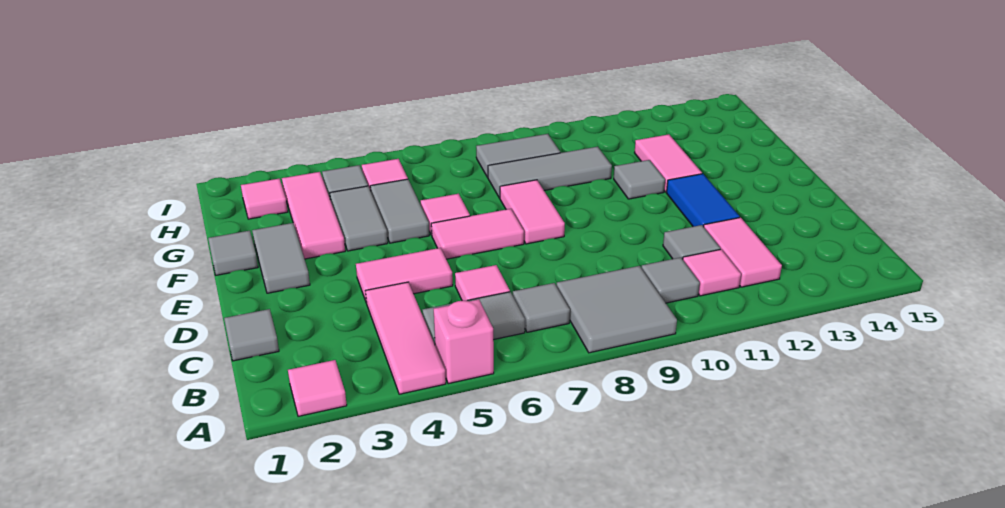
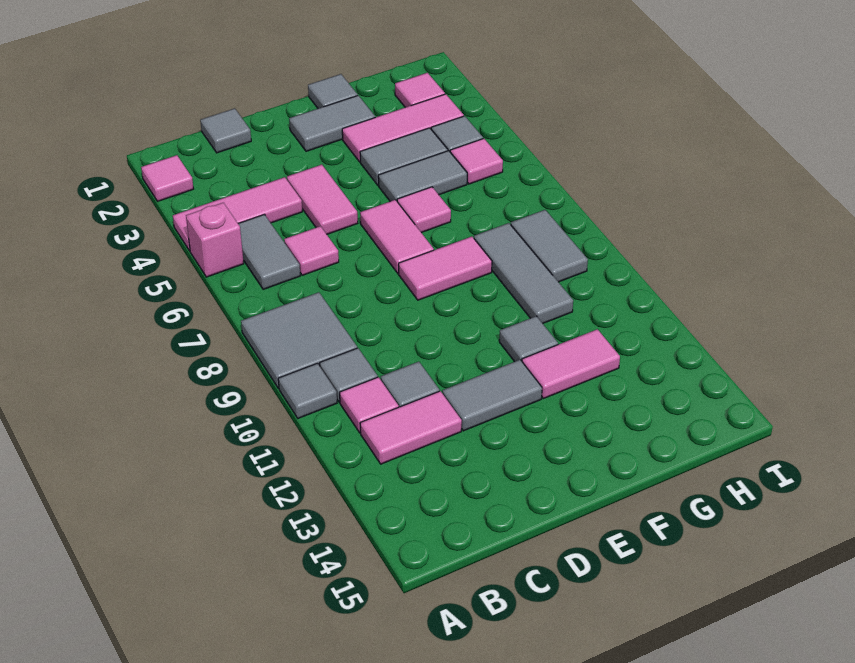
grey tile B7 level 1 -> grey tile A10 level 1
blue tile D12:E12 level 1 -> grey tile D12:E12 level 1

